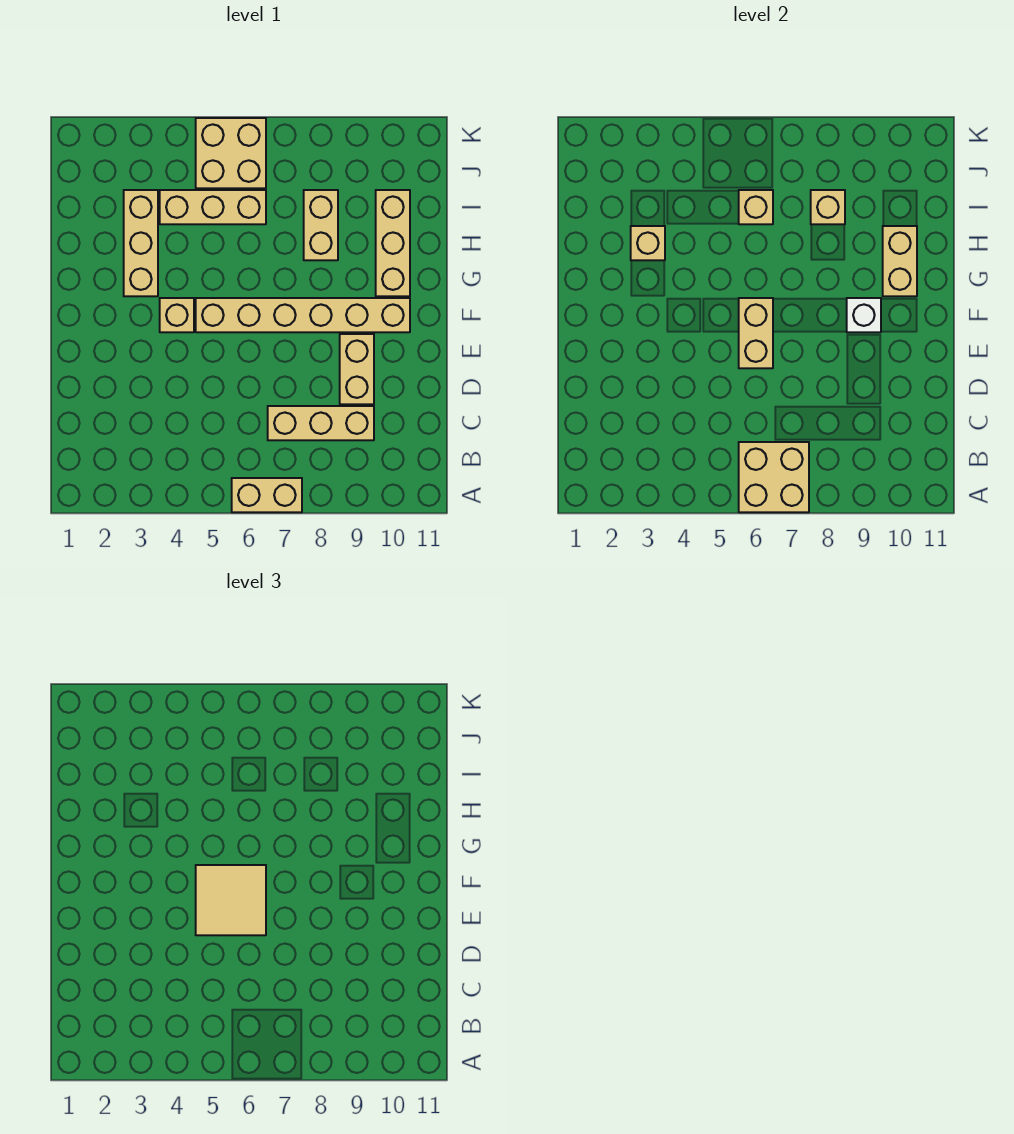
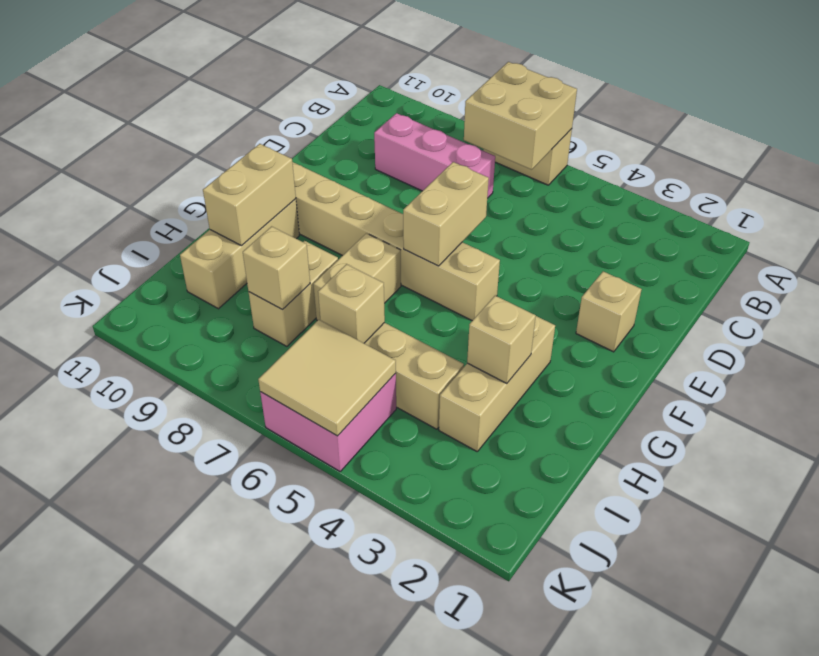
tan brick C7:C9 level 1 -> pink brick C7:C9 level 1
tan brick D9:E9 level 1 -> tan brick G7:H7 level 1
tan tile E5:F6 level 3 -> tan tile J5:K6 level 2
tan brick F4 level 1 -> tan brick E2 level 1
white brick F9 level 2 -> none
tan brick J5:K6 level 1 -> pink brick J5:K6 level 1

